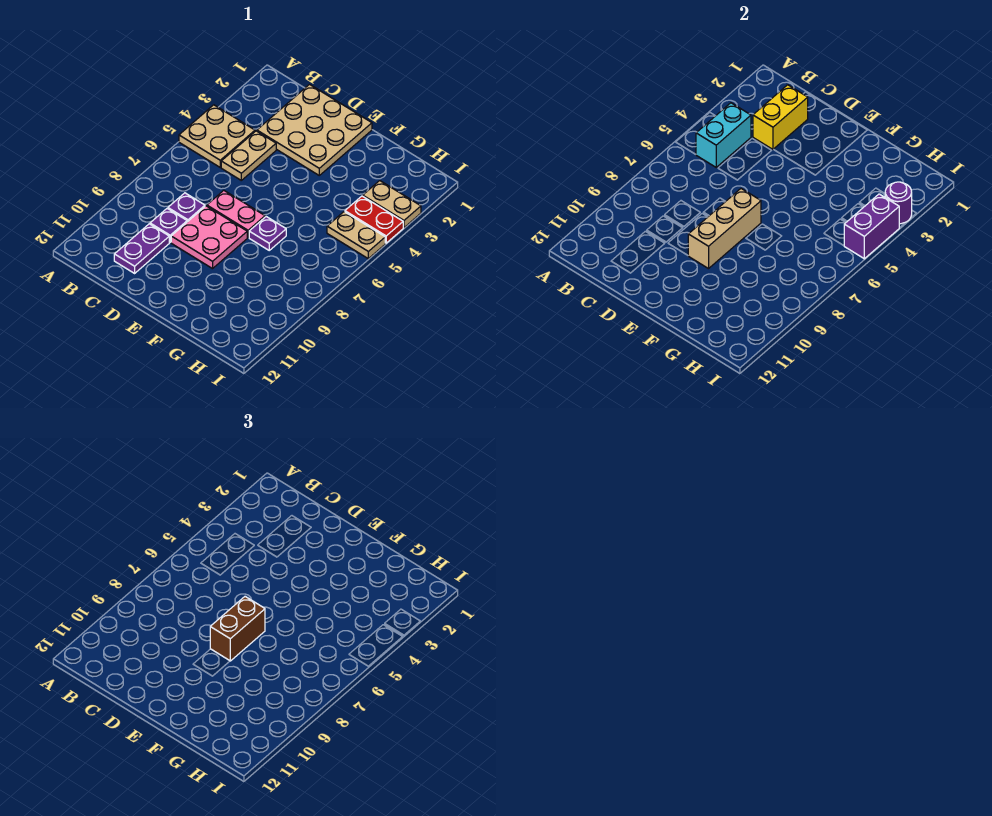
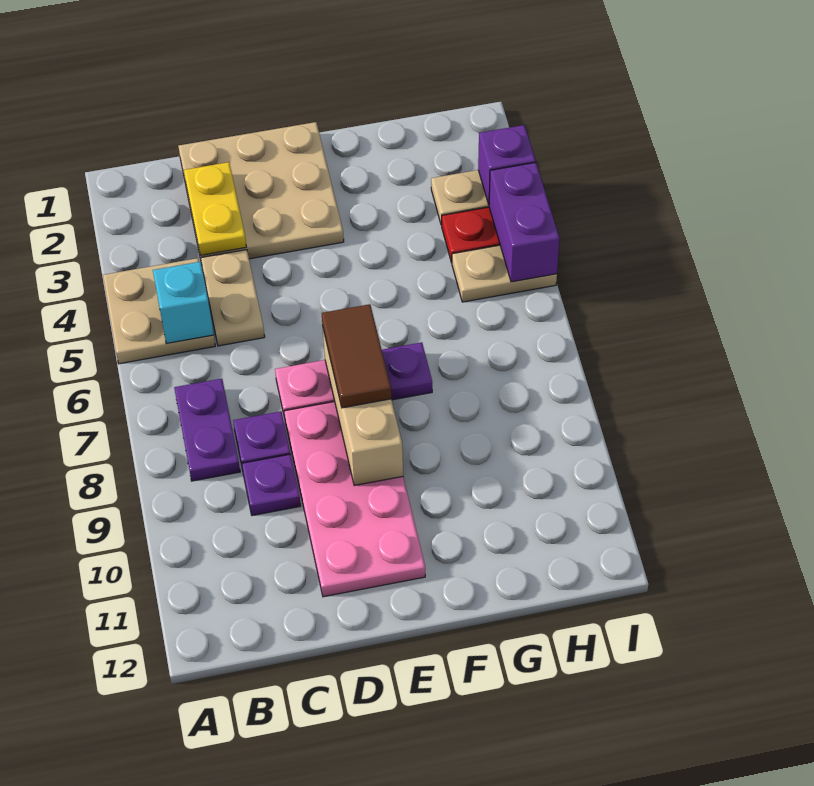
cyan brick B4:B5 level 2 -> cyan brick B5 level 2
yellow brick C2:C3 level 2 -> yellow plate C2:C3 level 2
purple plate C10:C11 level 1 -> purple plate B7:B8 level 1
pink plate D8:E9 level 1 -> pink plate D8:E11 level 1
brown brick E7:E8 level 3 -> brown tile E7:E8 level 3
purple round brick I3 level 2 -> purple brick I3 level 2

